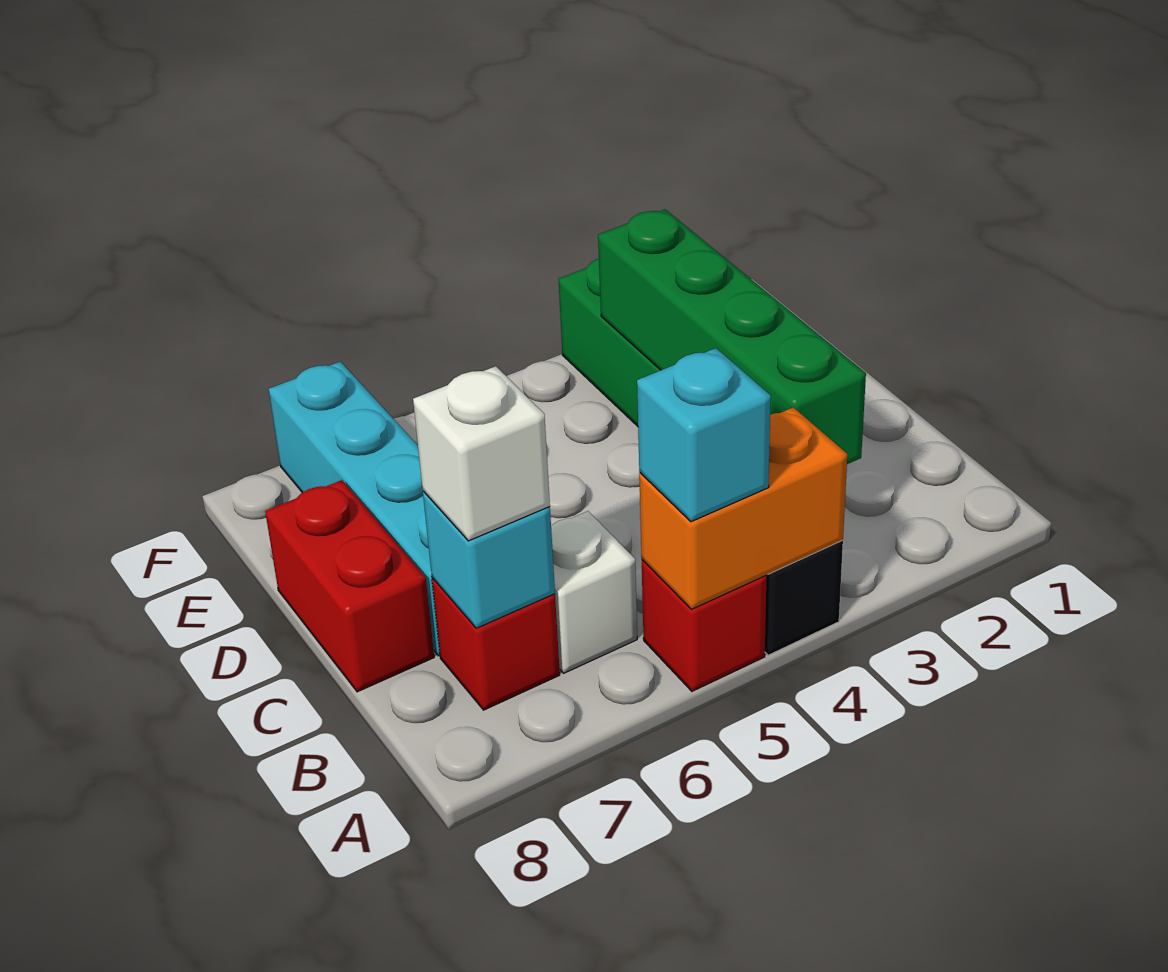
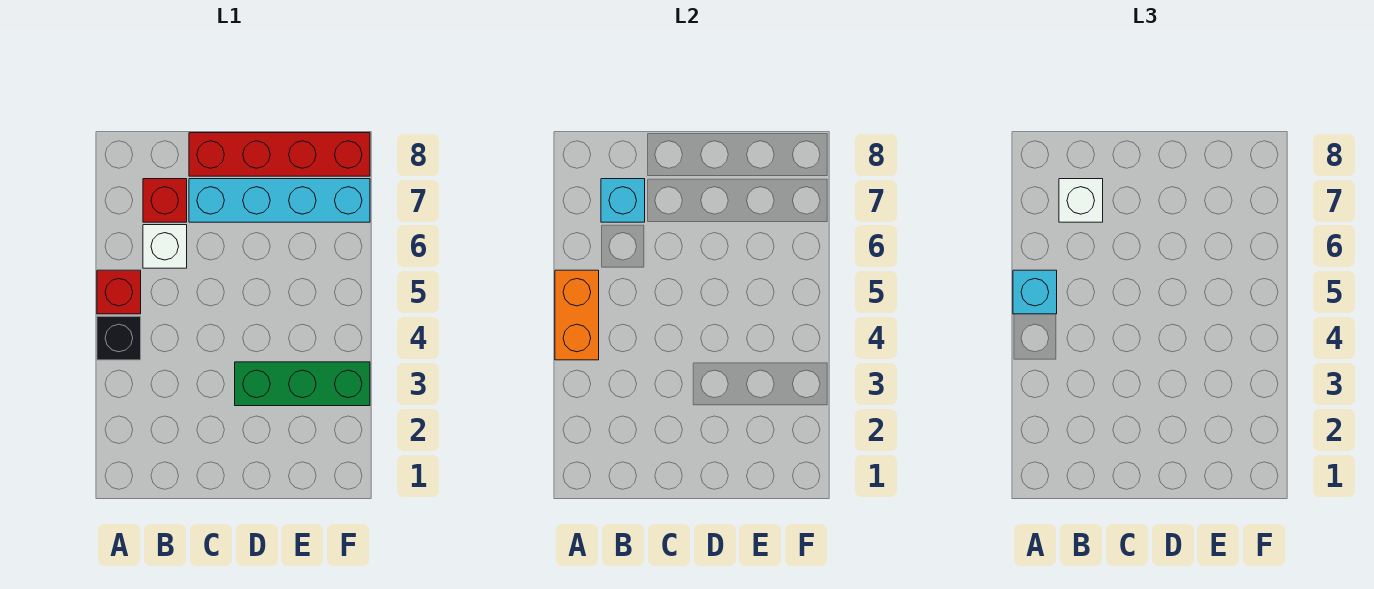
green brick B3:E3 level 2 -> none
red brick C8:D8 level 1 -> red brick C8:F8 level 1

